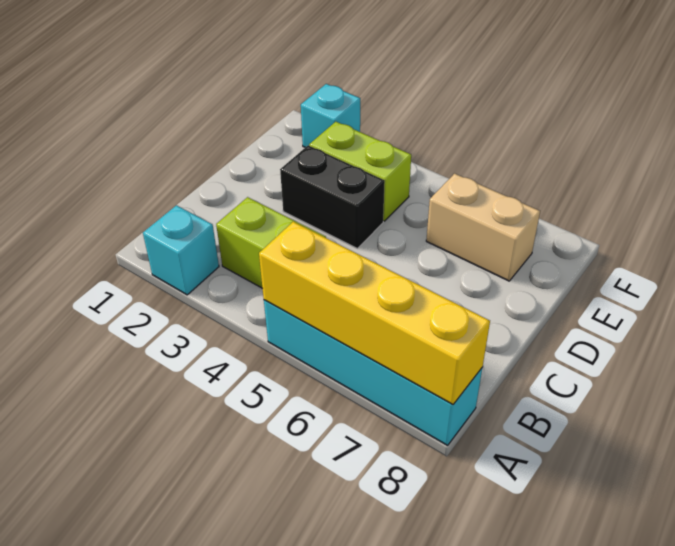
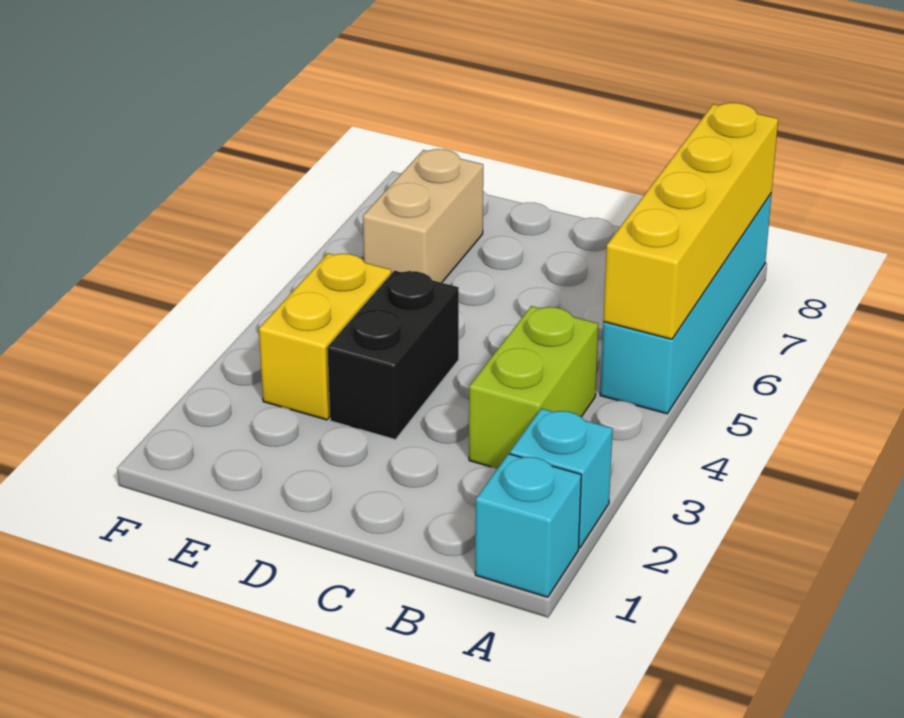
lime brick E3:E4 level 1 -> yellow brick E3:E4 level 1
cyan brick F2 level 1 -> cyan brick A1 level 1

